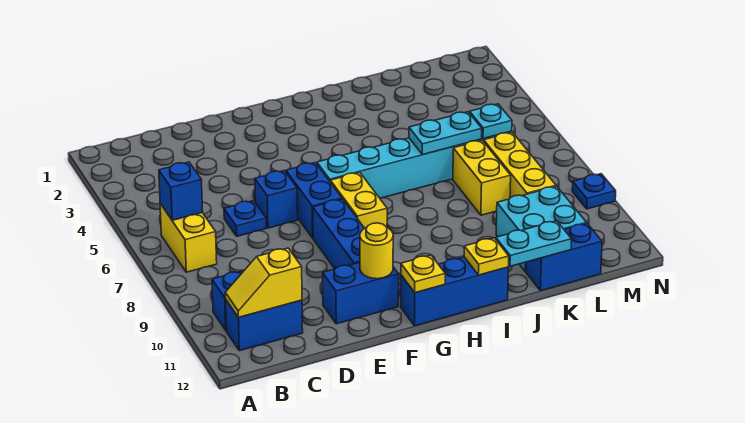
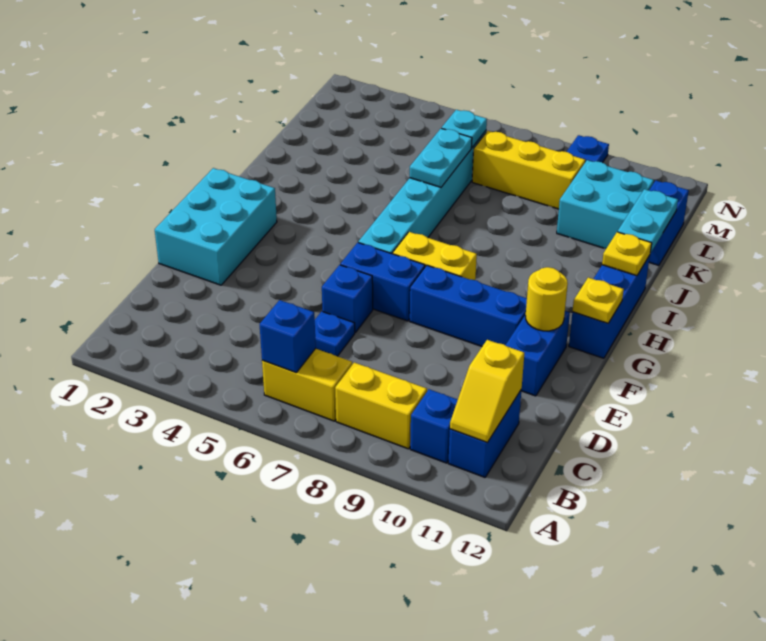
none -> cyan brick E1:G2 level 1
yellow brick K7:K8 level 1 -> yellow brick B8:B9 level 1

